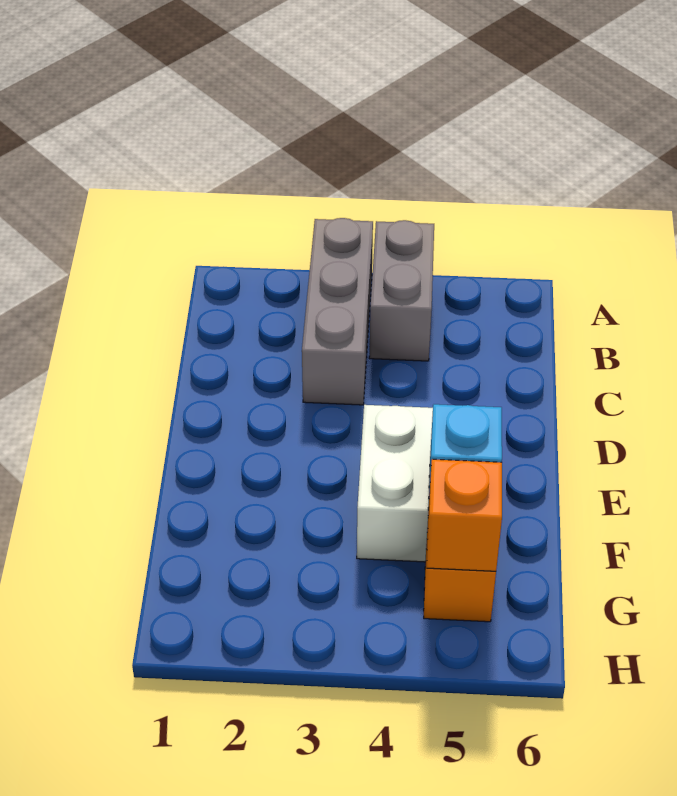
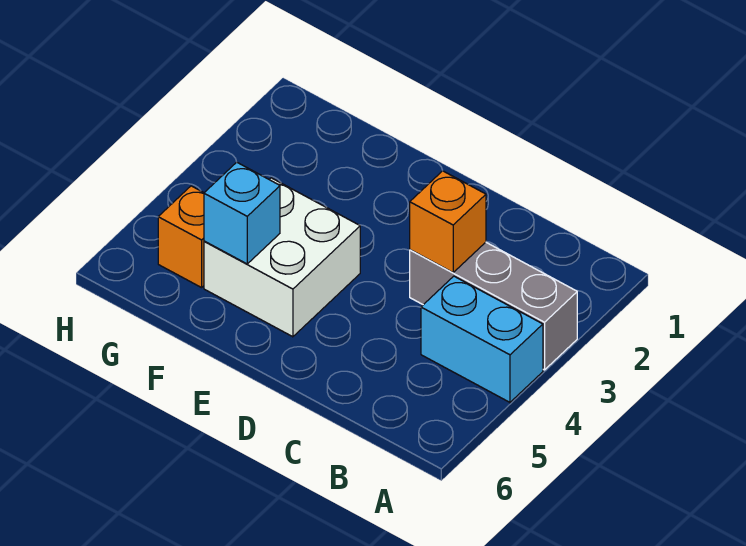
grey brick A4:B4 level 1 -> cyan brick A4:B4 level 1
orange brick G5 level 2 -> orange brick C3 level 2

